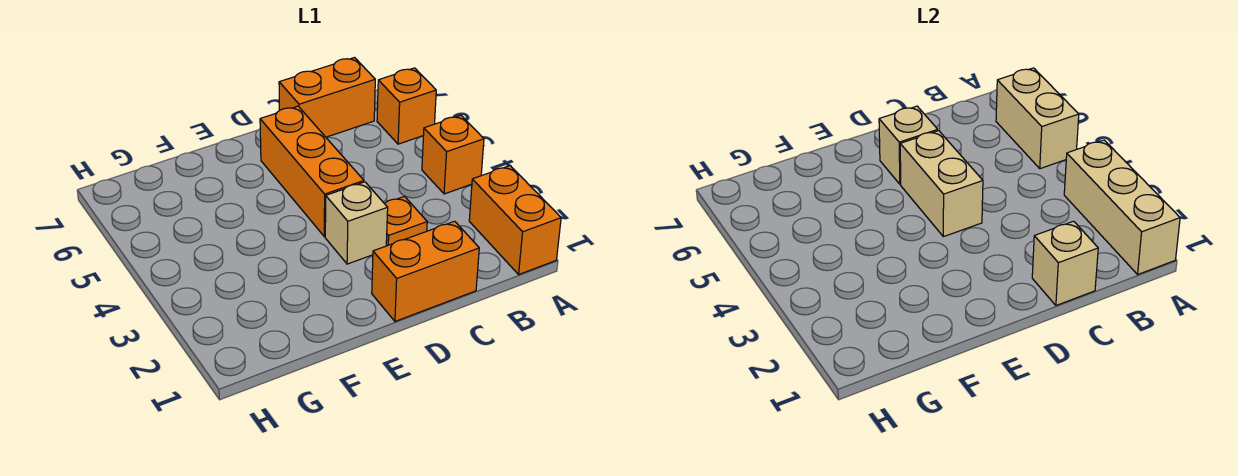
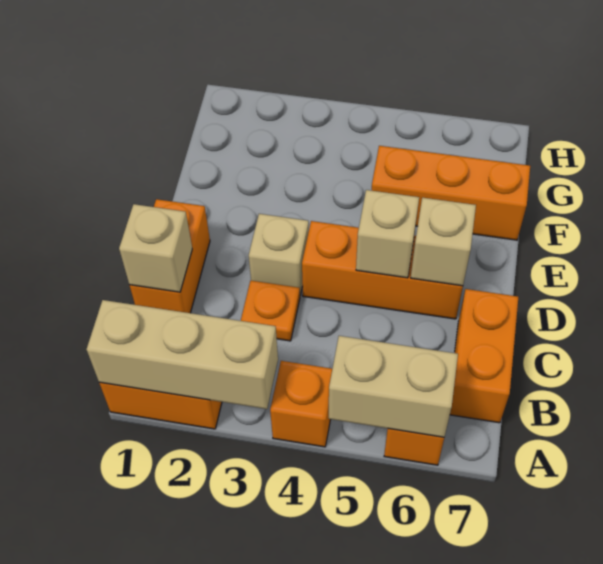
tan brick D4:D5 level 2 -> tan brick D5 level 2
none -> orange brick F5:F7 level 1

